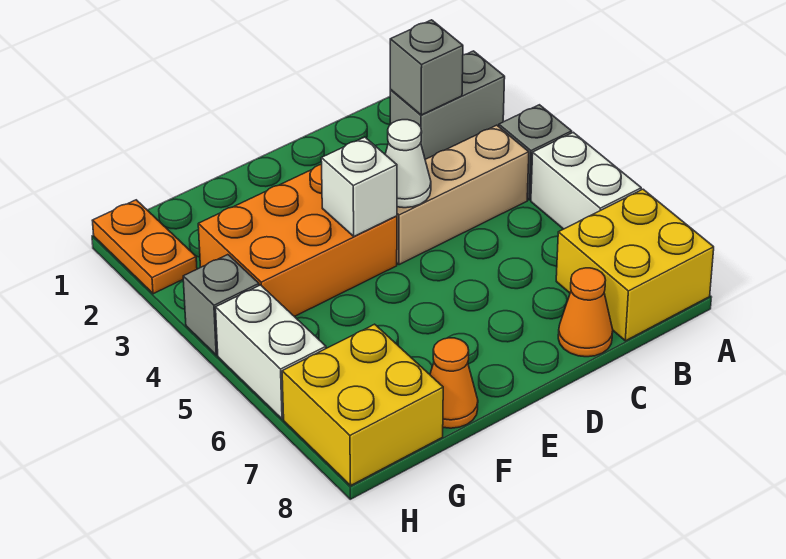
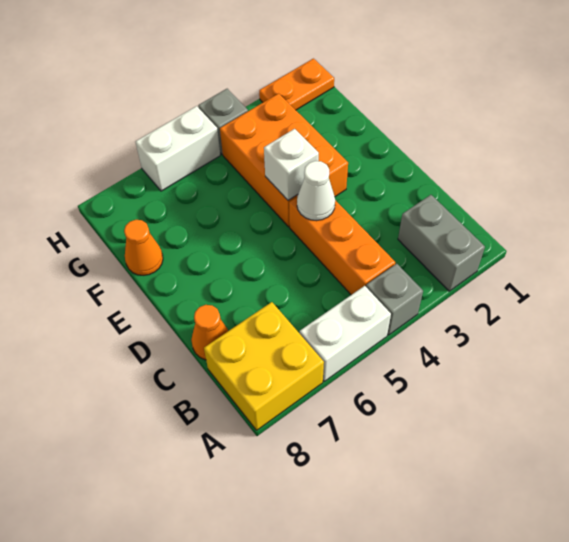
grey brick B2 level 2 -> none
tan brick B4:D4 level 1 -> orange brick B4:D4 level 1
yellow brick G7:H8 level 1 -> none

